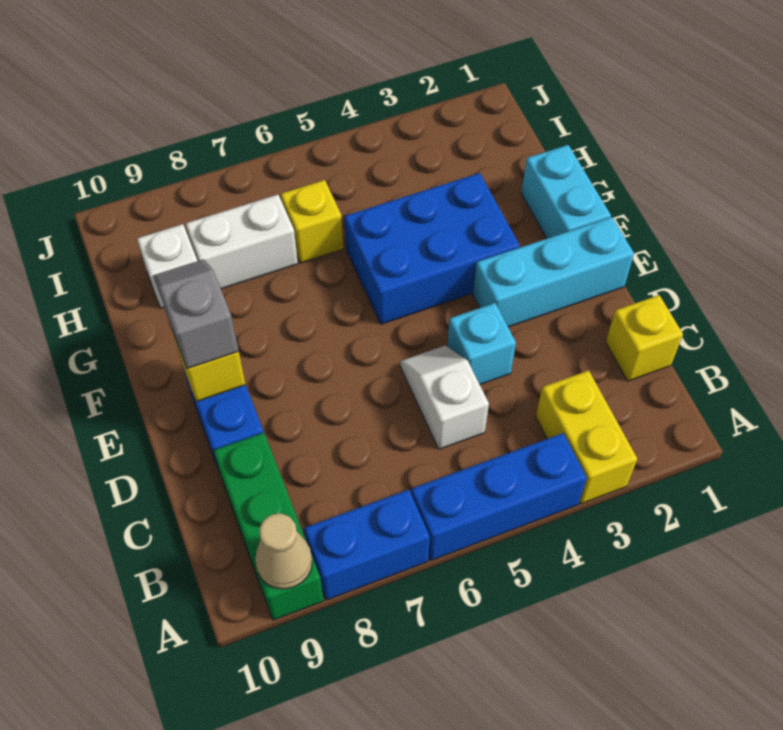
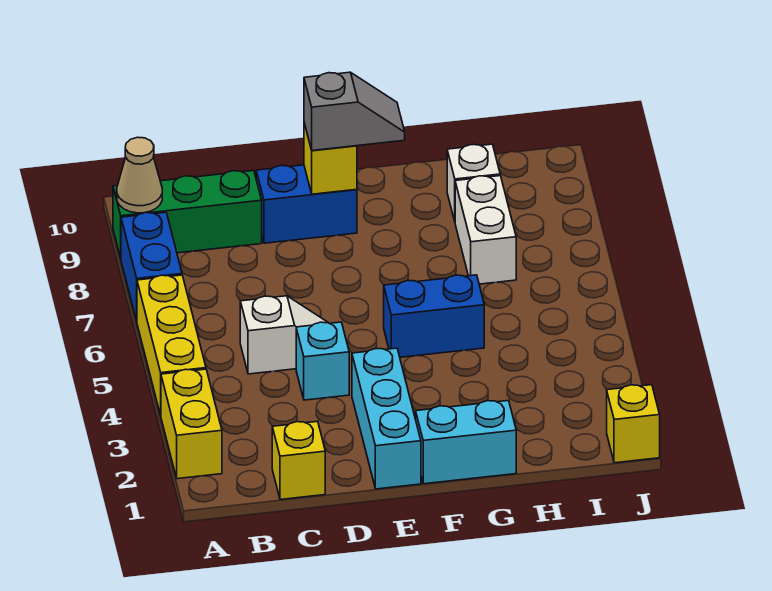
yellow brick A3:B3 level 1 -> yellow brick A2:A3 level 1
blue brick A4:A6 level 1 -> yellow brick A4:A6 level 1
blue brick F3:G5 level 1 -> blue brick F5:G5 level 1
yellow brick H6 level 1 -> yellow brick J1 level 1

